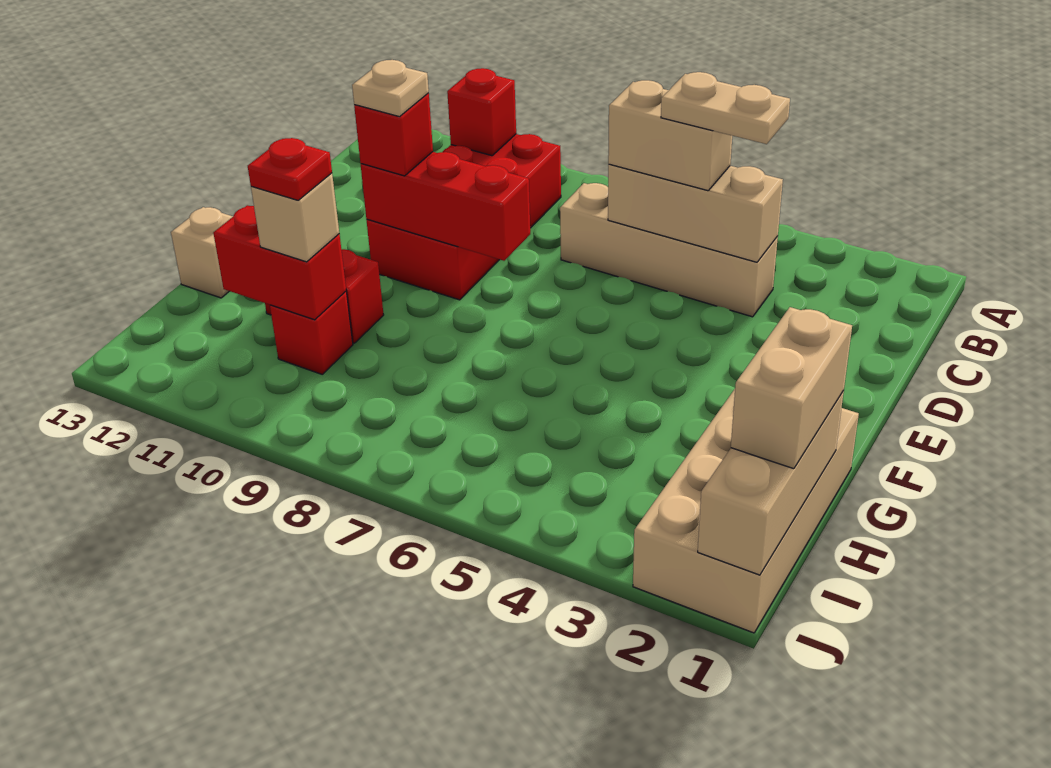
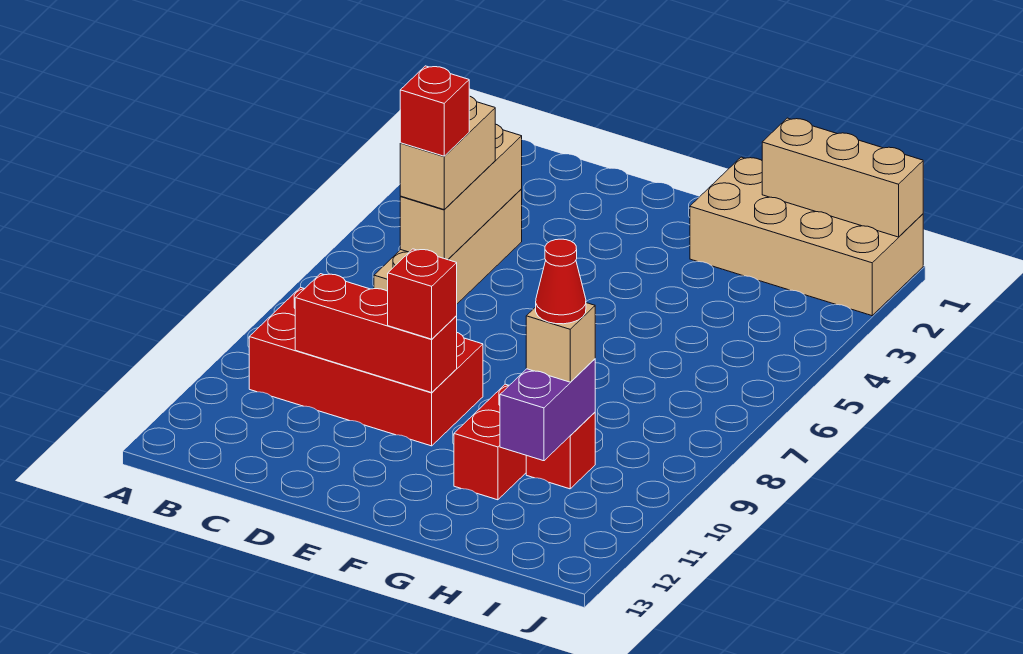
red brick B10 level 2 -> red brick C6 level 4
tan plate C4:C5 level 4 -> none
red brick E8:E10 level 2 -> red brick C10:E10 level 2
tan plate E10 level 4 -> none
tan brick G13 level 1 -> none
tan brick H1:I1 level 3 -> none
red brick H10:H11 level 2 -> purple brick H10:H11 level 2
red plate H10 level 4 -> red cone H10 level 4

